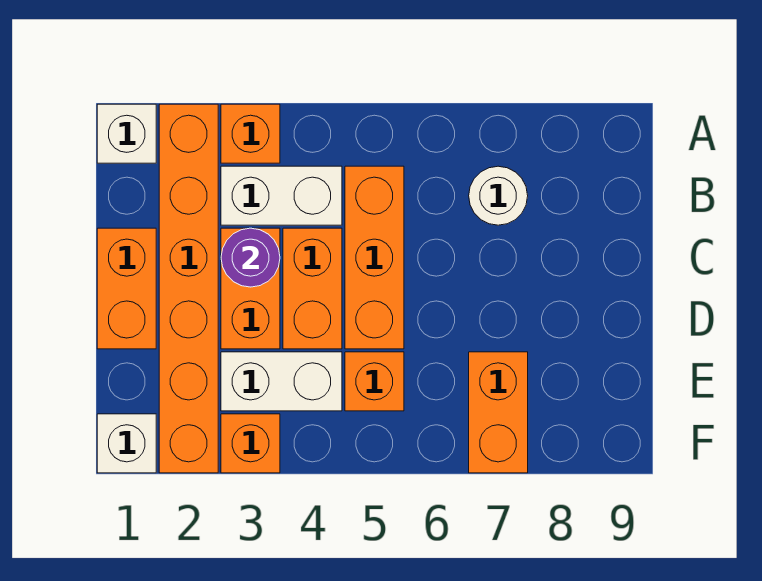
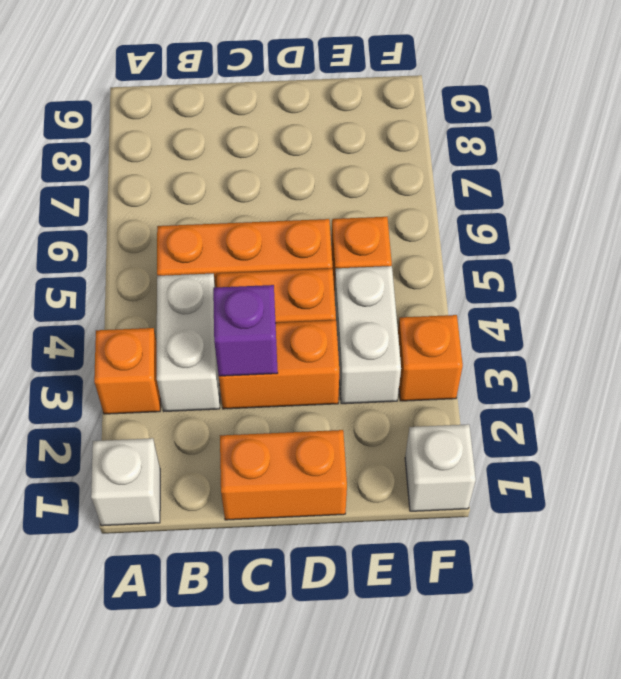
orange brick A2:F2 level 1 -> none
white round brick B7 level 1 -> none
purple round brick C3 level 2 -> purple brick C3 level 2
orange brick E7:F7 level 1 -> none

